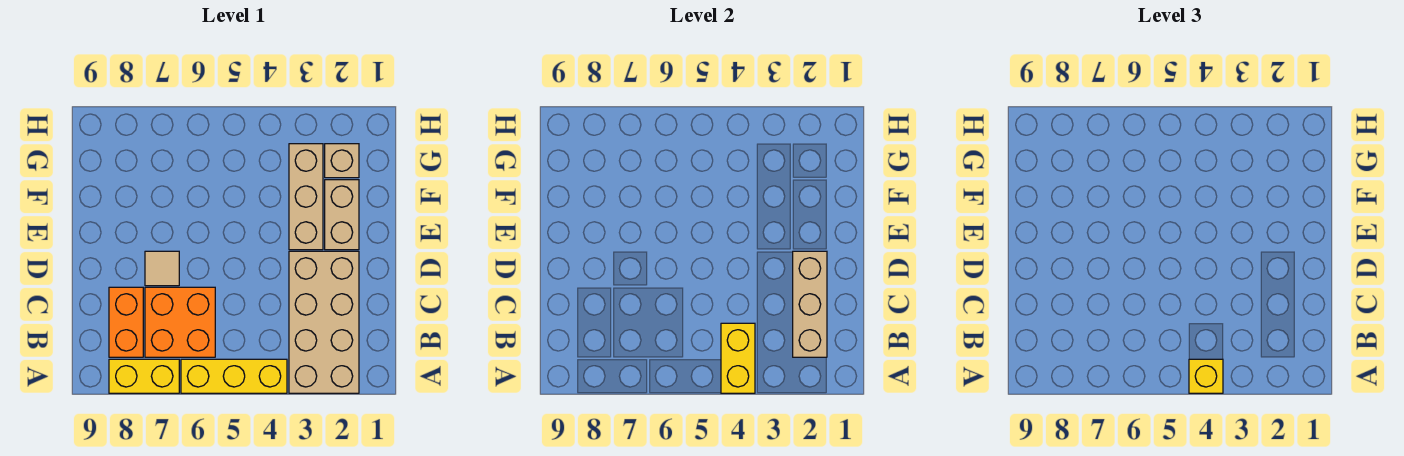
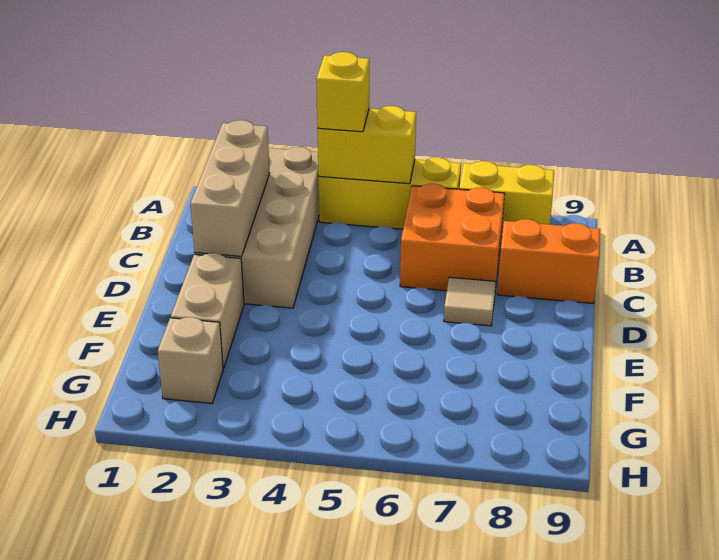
yellow brick A4:B4 level 2 -> yellow brick A4:A5 level 2
orange brick B8:C8 level 1 -> orange brick C8:C9 level 1
tan brick E3:G3 level 1 -> none

